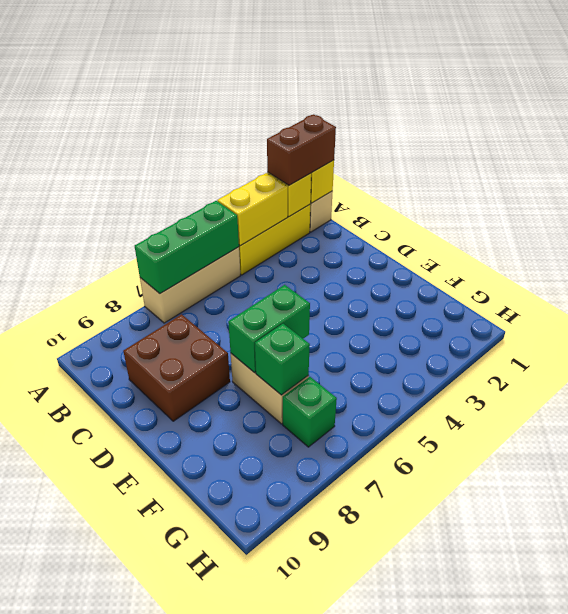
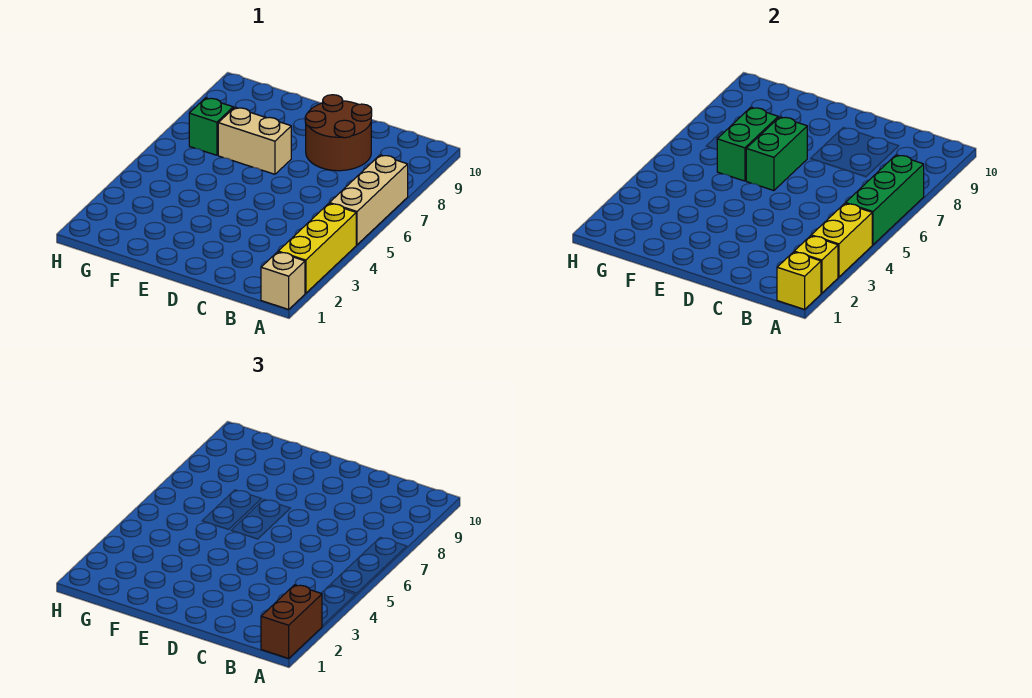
brown brick C8:D9 level 1 -> brown round brick C8:D9 level 1
green brick F7 level 2 -> green brick F6:F7 level 2

